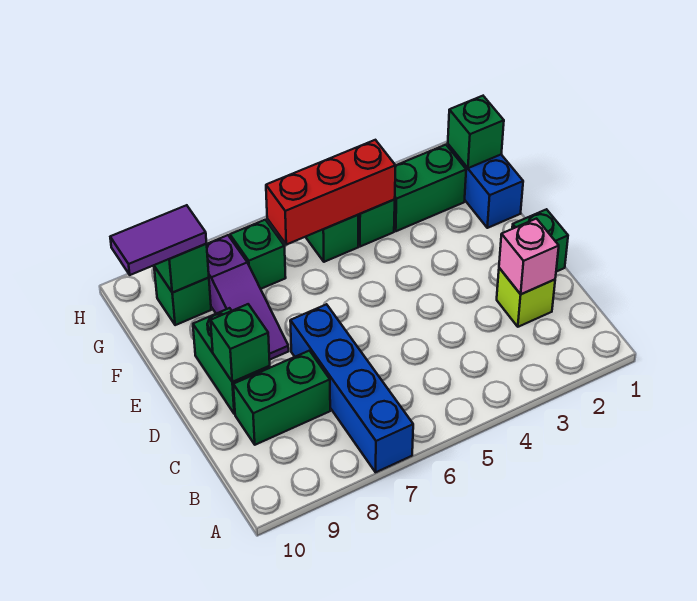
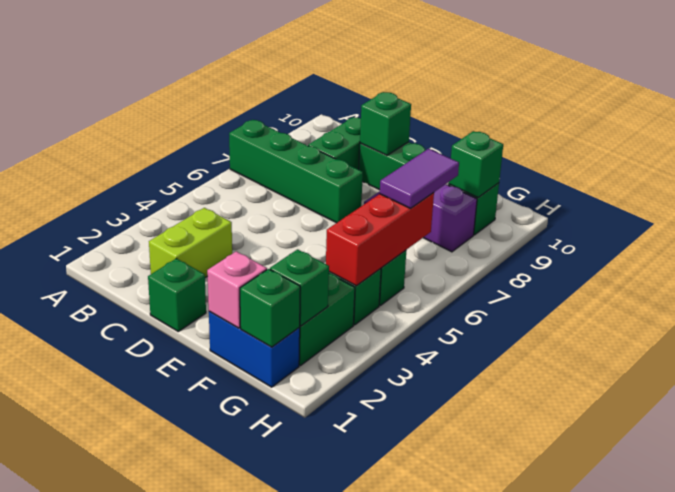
blue brick A7:D7 level 1 -> green brick A7:D7 level 1
lime brick C2 level 1 -> lime brick C2:C3 level 1
pink brick C2 level 2 -> pink brick F1 level 2
green brick G7 level 1 -> green brick G2 level 2
purple tile G9:G10 level 3 -> purple tile G6:G7 level 3

